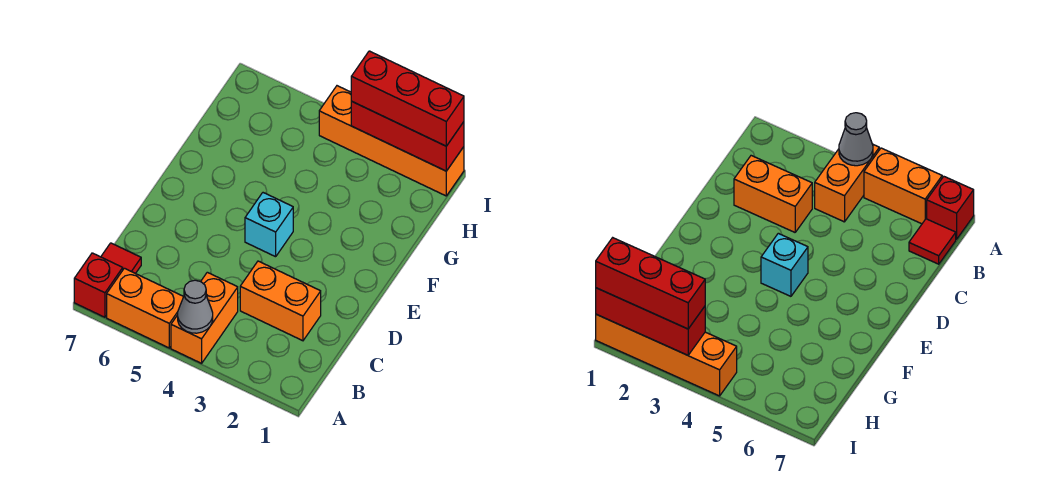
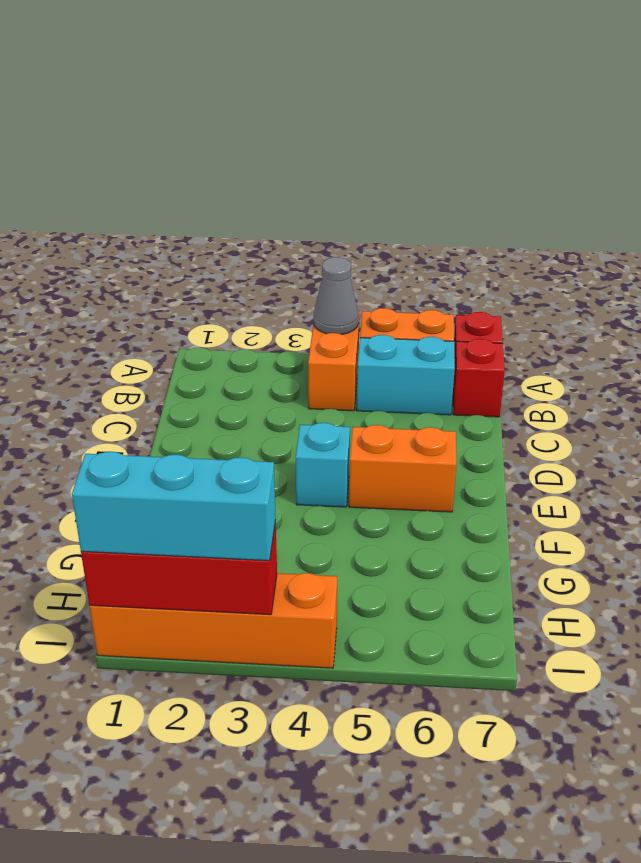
none -> cyan brick B5:B6 level 1
red tile B7 level 1 -> red brick B7 level 1
orange brick C2:C3 level 1 -> orange brick E5:E6 level 1
red brick I1:I3 level 3 -> cyan brick I1:I3 level 3

